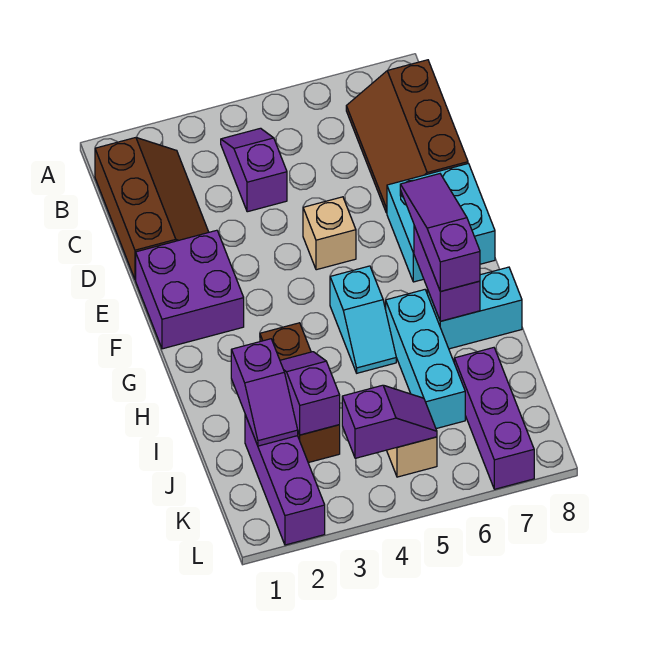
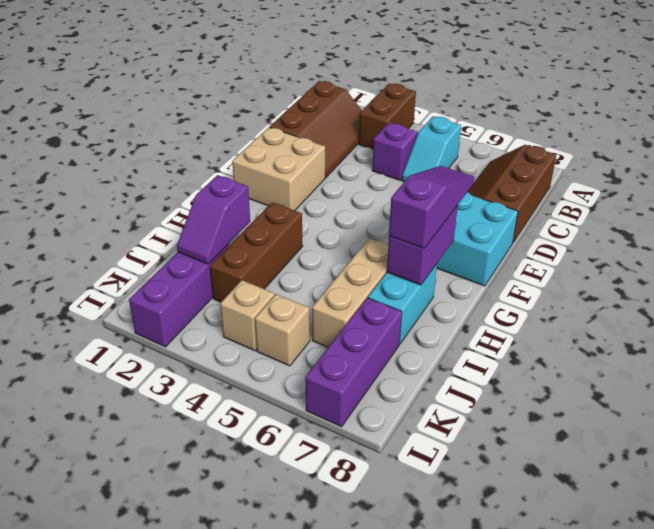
none -> brown brick A3:B3 level 1
purple brick E1:F2 level 1 -> tan brick E1:F2 level 1
tan brick E5 level 1 -> tan brick K4 level 1
cyan slope G5:H5 level 1 top G -> cyan slope B5:C5 level 1 top B
cyan brick H6:J6 level 1 -> tan brick H6:J6 level 1
cyan brick H7:H8 level 1 -> cyan brick H7:I7 level 1
purple slope I3:J3 level 2 top J -> none
purple slope K4:K5 level 2 top 4 -> none

